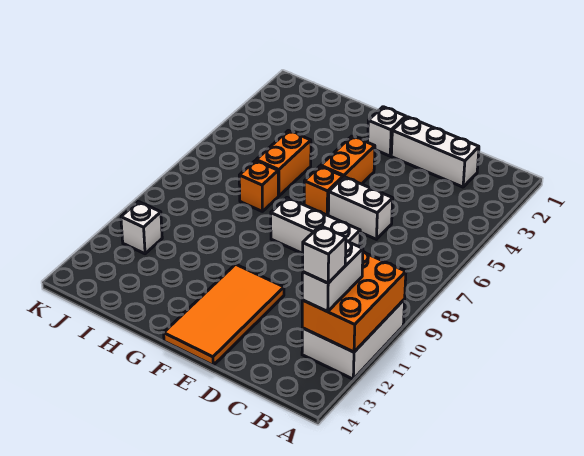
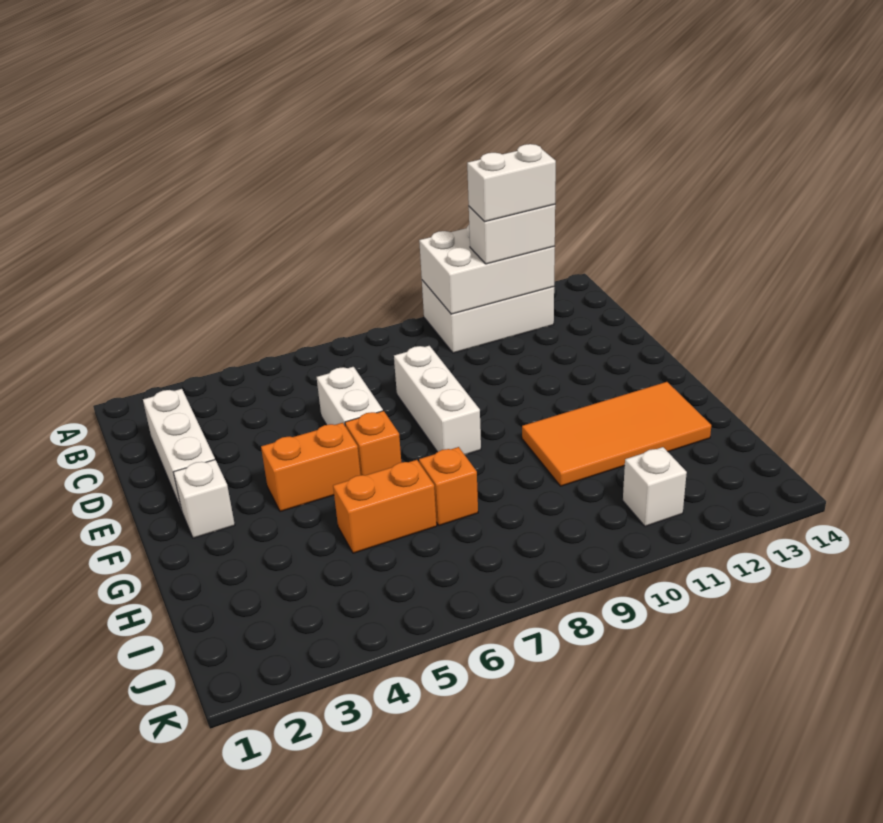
orange brick A10:B12 level 2 -> white brick A10:B12 level 2
white brick B12 level 4 -> white brick B11:B12 level 4
orange tile E11:F14 level 1 -> orange tile G10:H13 level 1

